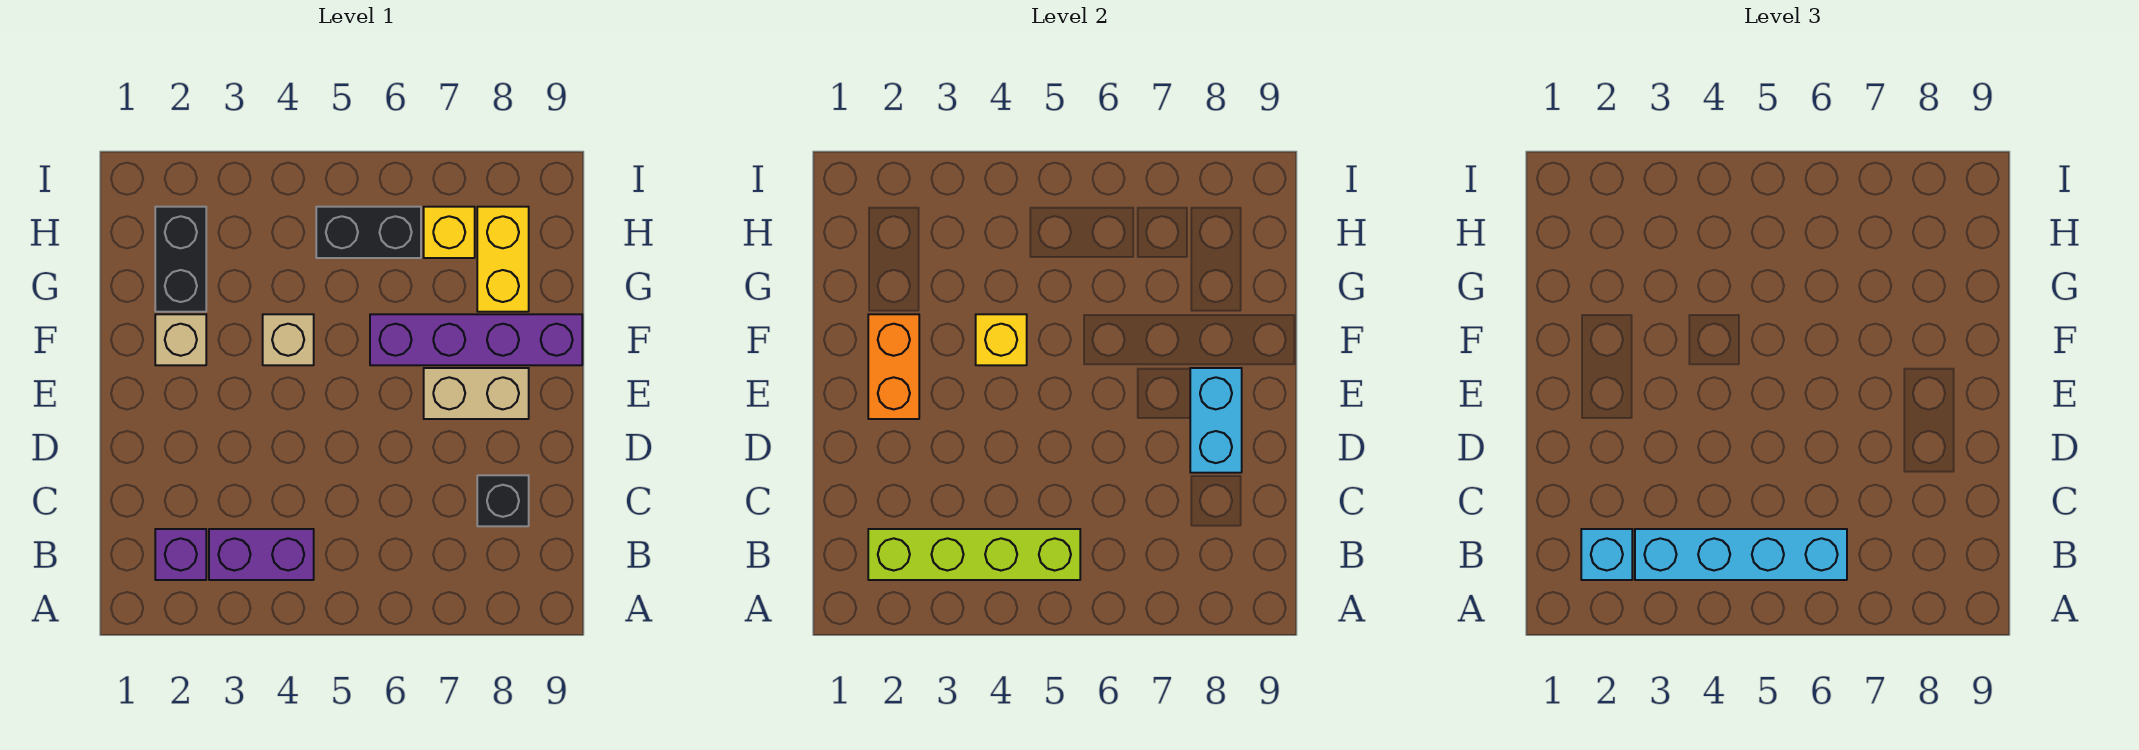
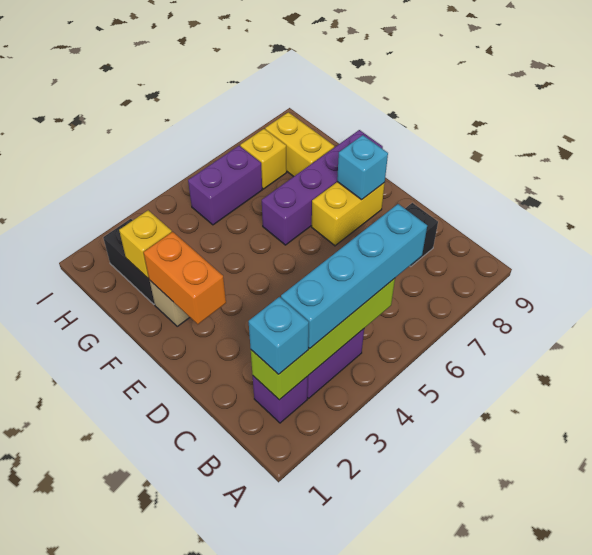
cyan brick D8:E8 level 2 -> cyan brick E8 level 2
tan brick E7:E8 level 1 -> yellow brick E7:E8 level 1
tan brick F4 level 1 -> none
yellow brick F4 level 2 -> yellow brick G2 level 2
black brick H5:H6 level 1 -> purple brick H5:H6 level 1

